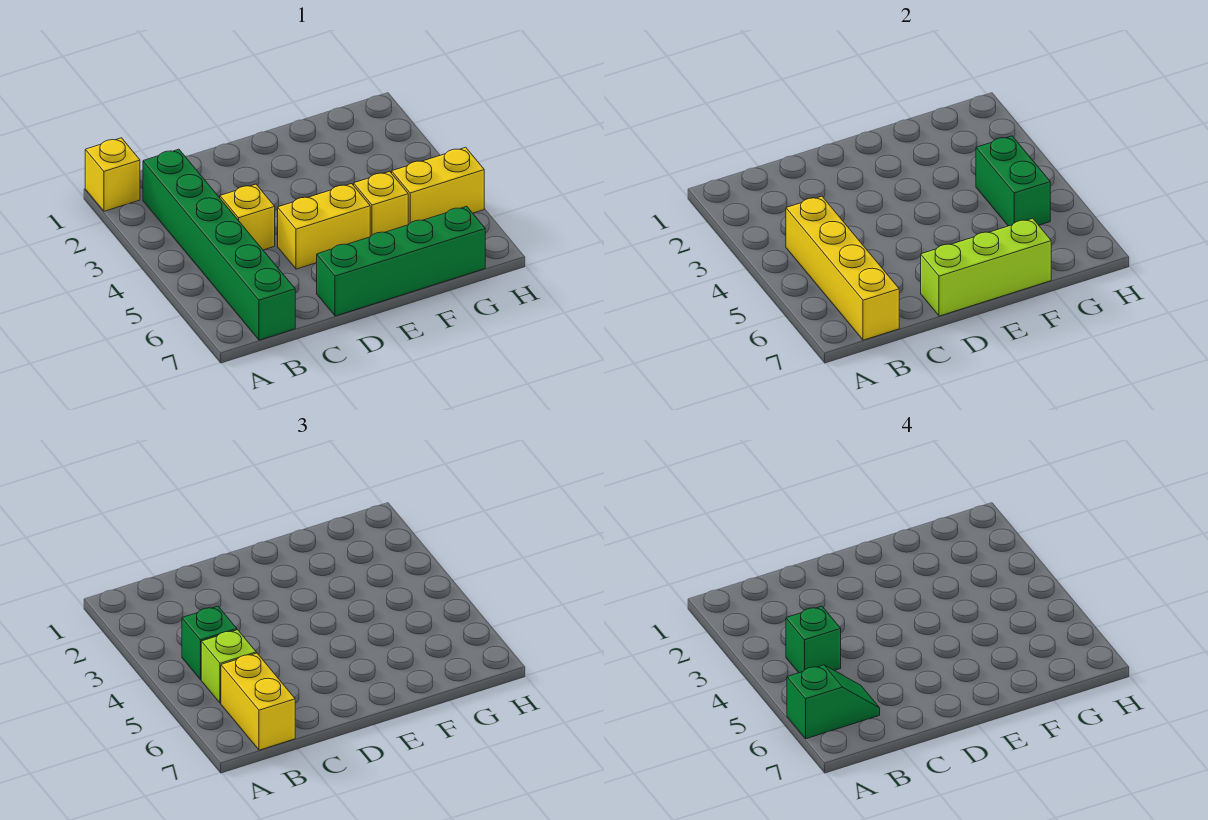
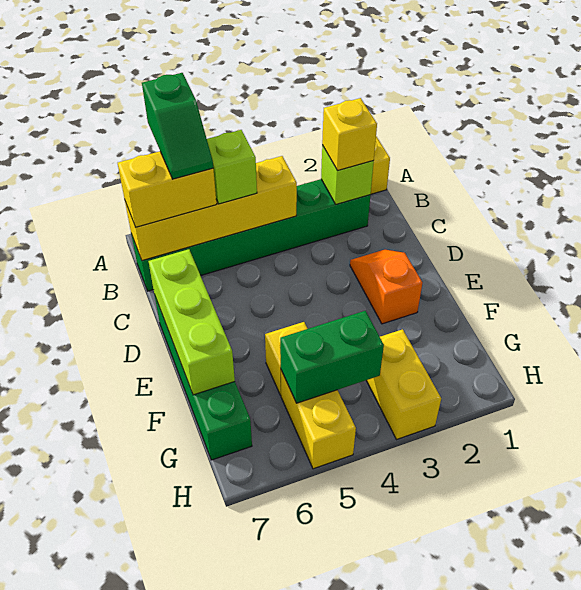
none -> lime brick B2 level 2
green brick B4 level 3 -> none
green brick B4 level 4 -> none
yellow brick C4 level 1 -> yellow brick B2 level 3
none -> orange slope D2:E2 level 1 top E
yellow brick D5:E5 level 1 -> yellow brick G3:H3 level 1

